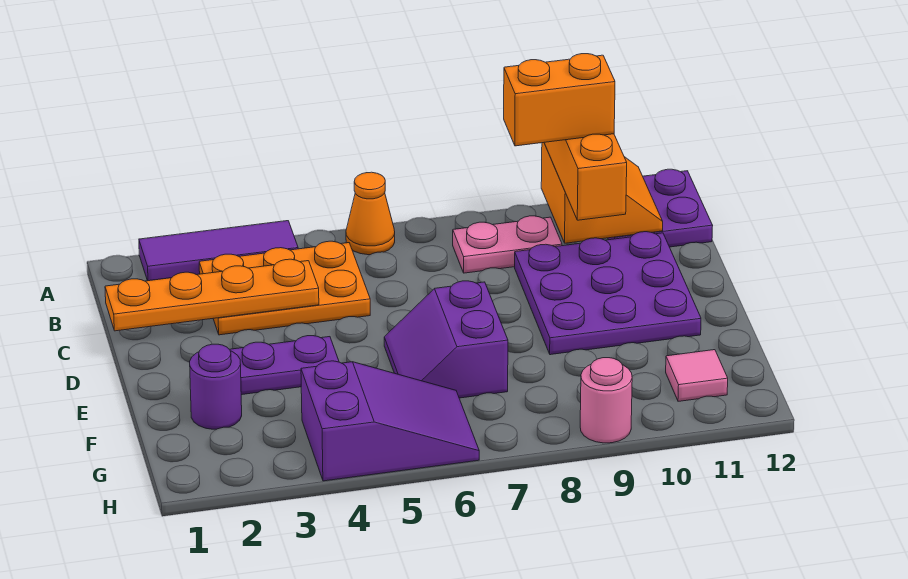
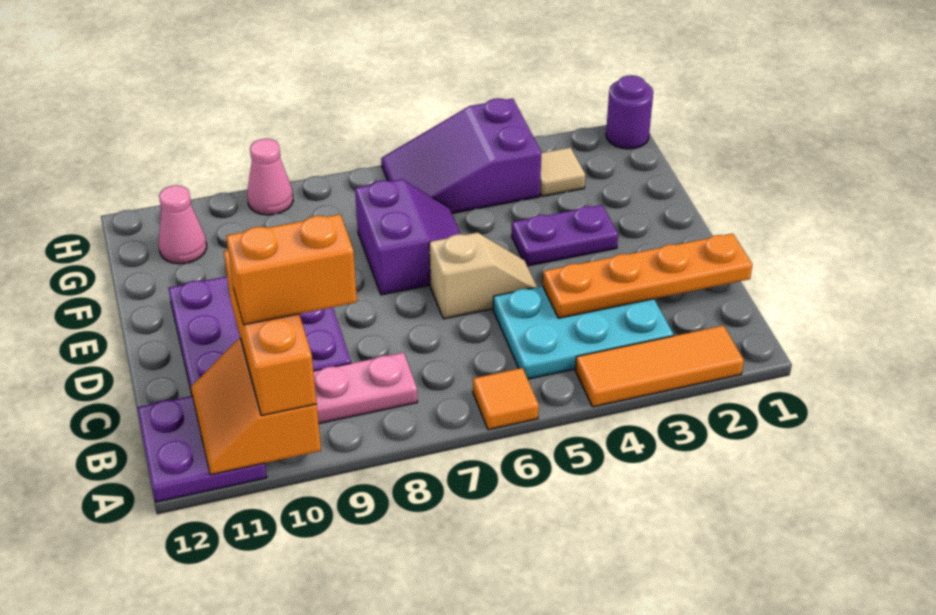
purple tile A2:A4 level 1 -> orange tile A2:A4 level 1
orange cone A6 level 1 -> orange tile A6 level 1
orange plate B3:C5 level 1 -> cyan plate B3:C5 level 1
none -> tan slope D5:D6 level 1 top 6
purple round brick F2 level 1 -> purple round brick H1 level 1
none -> tan tile G3 level 1
pink tile G11 level 1 -> pink cone G11 level 1
pink round brick H9 level 1 -> pink cone H9 level 1

